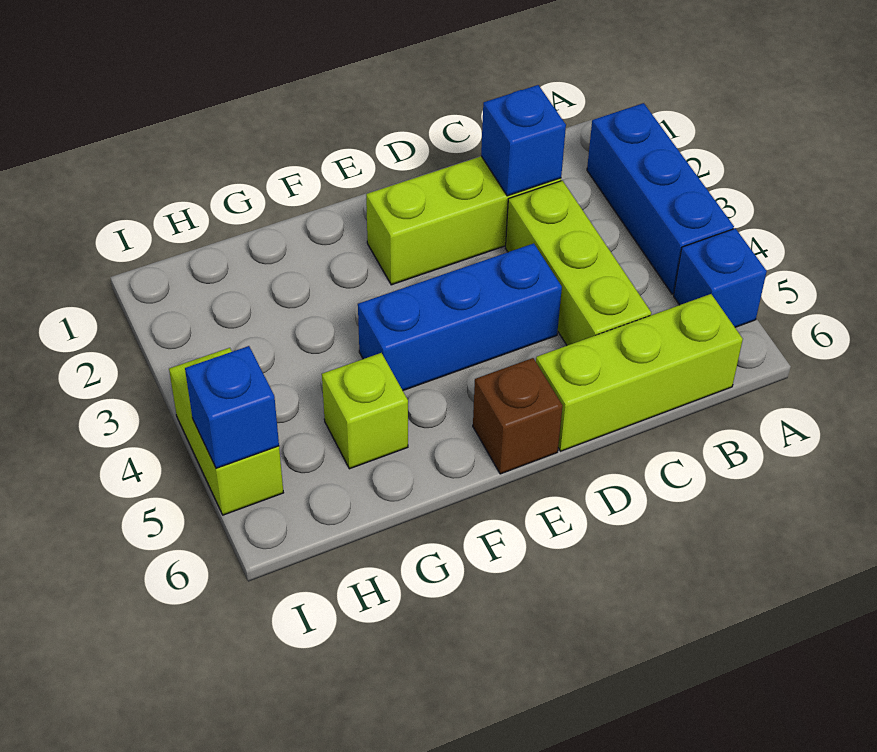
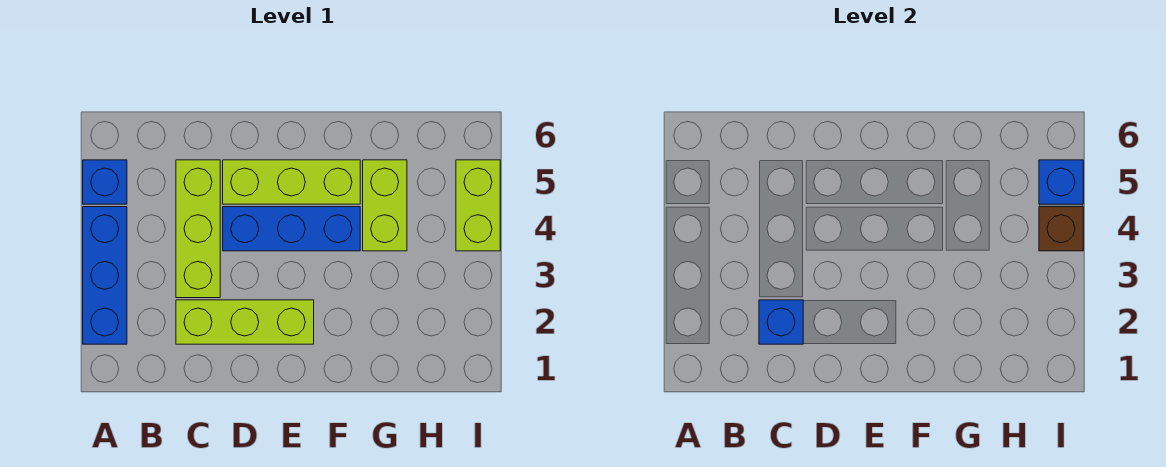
lime brick B6:D6 level 1 -> lime brick D5:F5 level 1
brown brick E6 level 1 -> brown brick I4 level 2
lime brick G5 level 1 -> lime brick G4:G5 level 1

